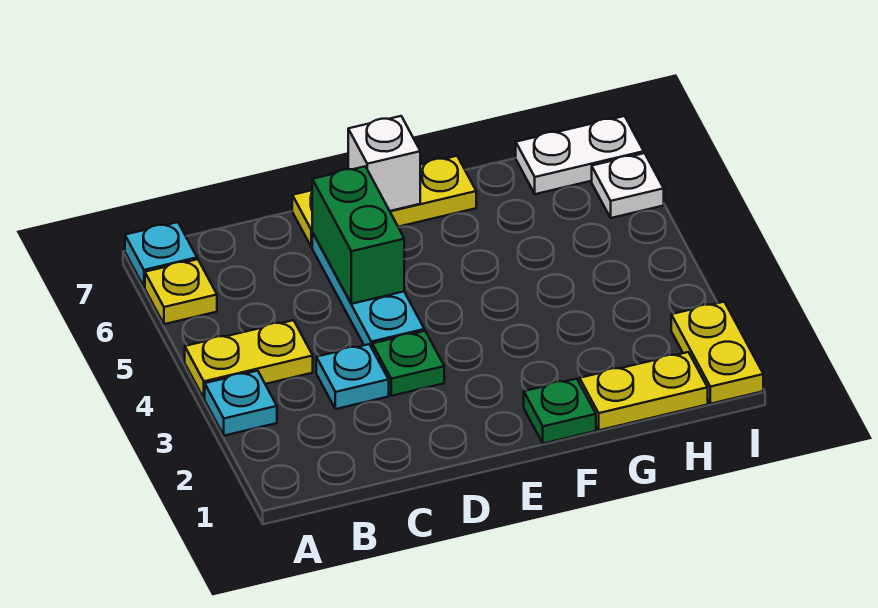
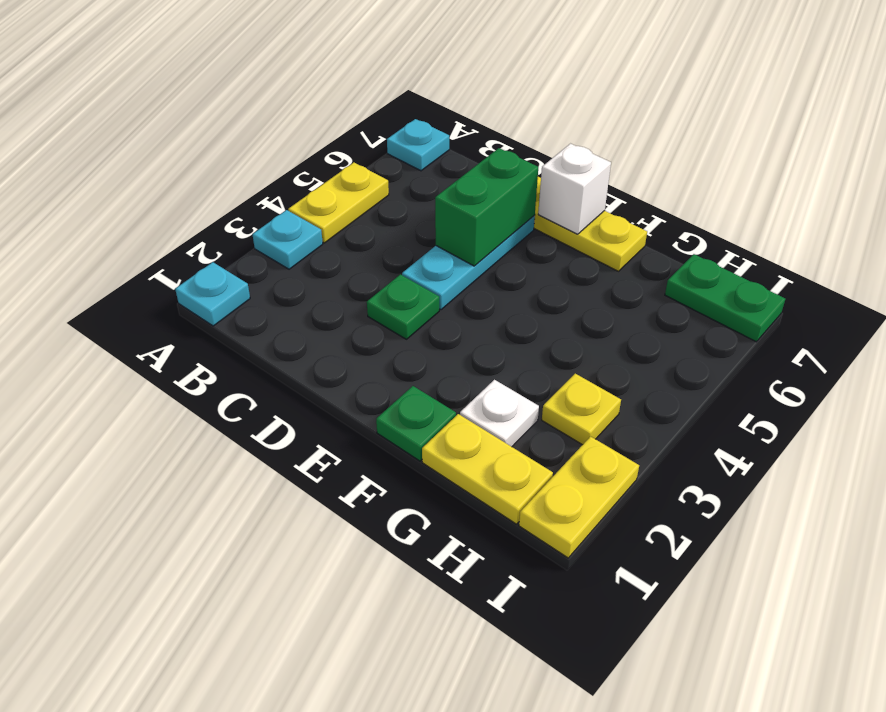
yellow plate A4:B4 level 1 -> yellow plate A4:A5 level 1
yellow plate A6 level 1 -> yellow plate H3 level 1
cyan plate C3 level 1 -> cyan plate A1 level 1
white plate H7:I7 level 1 -> green plate H7:I7 level 1
white plate I6 level 1 -> white plate G2 level 1

